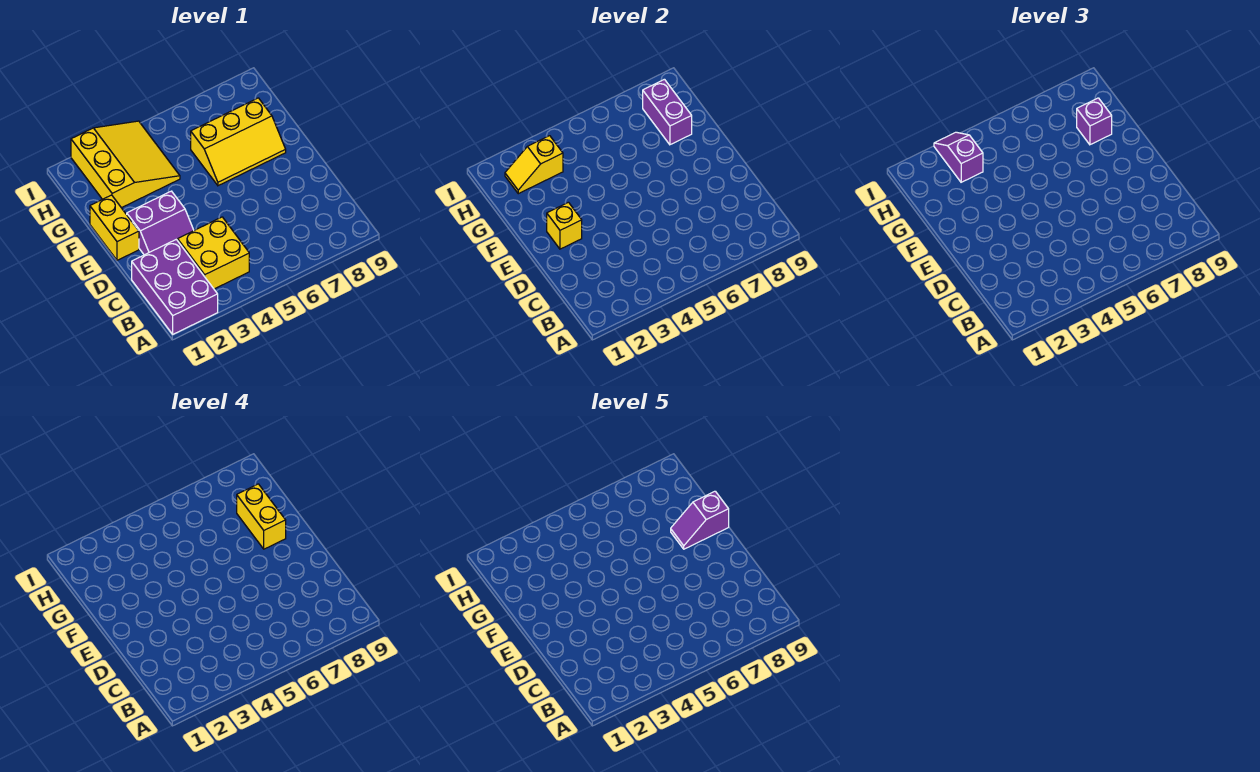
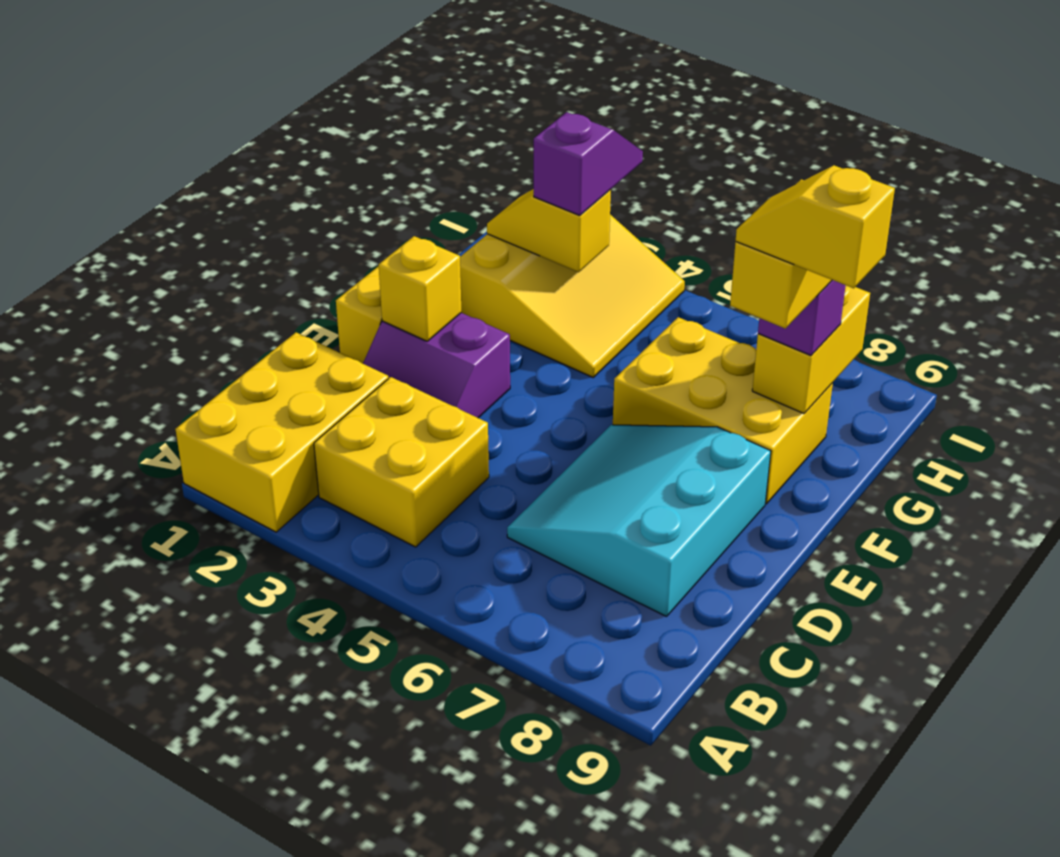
purple brick A1:C2 level 1 -> yellow brick A1:C2 level 1
none -> cyan slope C6:E8 level 1 top 8
yellow slope F6:G8 level 1 top G -> yellow brick F6:G8 level 1
purple slope F8:F9 level 5 top 9 -> yellow slope F8:F9 level 5 top 9
purple brick G8:H8 level 2 -> yellow brick G8:H8 level 2

